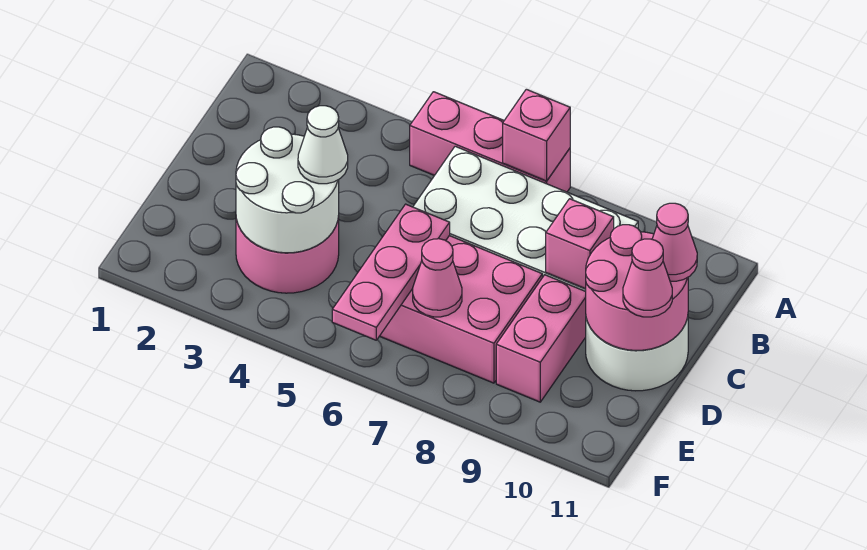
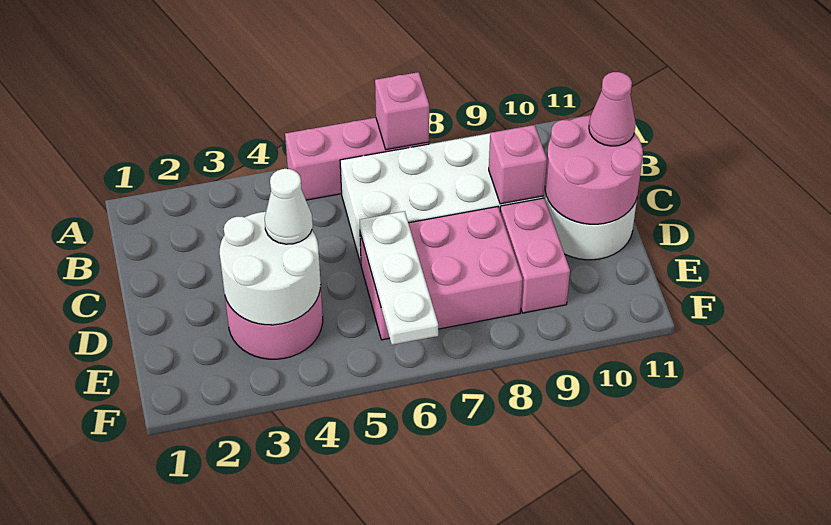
pink plate D6:F6 level 2 -> white plate D6:F6 level 2
pink cone D11 level 3 -> none
pink cone E7 level 2 -> none

